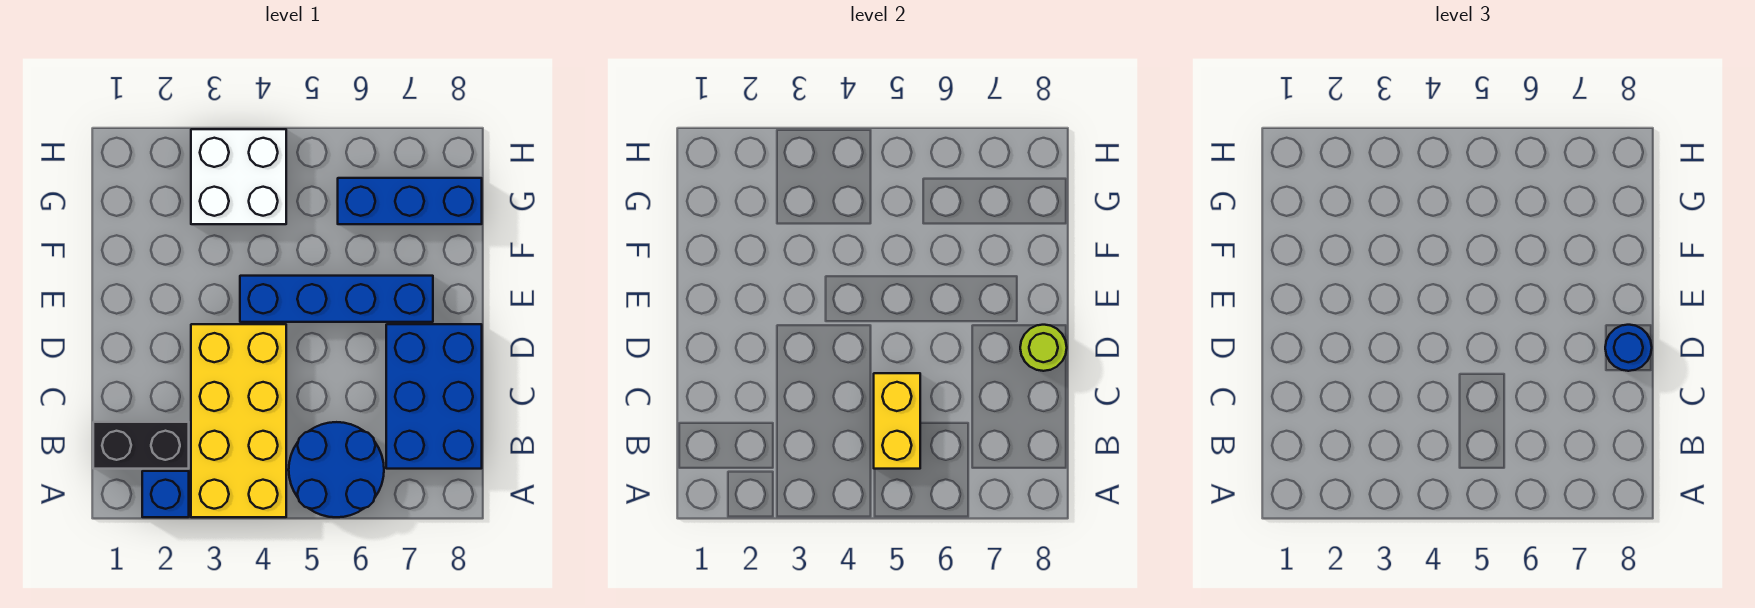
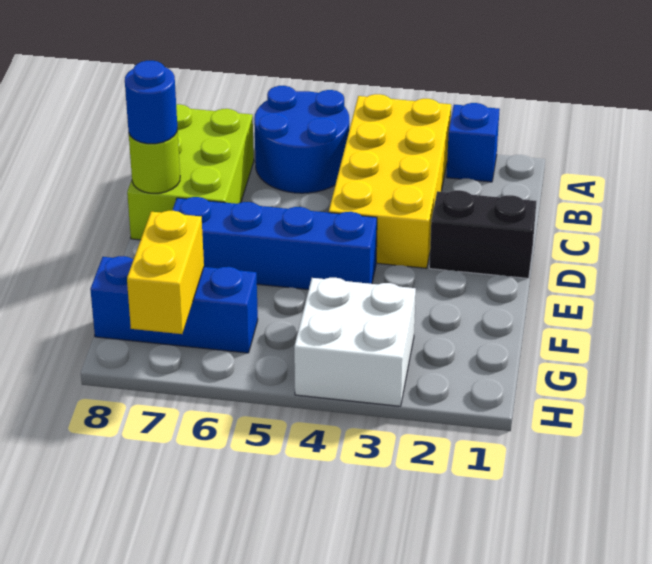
black brick B1:B2 level 1 -> black brick D1:D2 level 1
yellow brick B5:C5 level 2 -> yellow brick G7:H7 level 2
blue brick B7:D8 level 1 -> lime brick B7:D8 level 1

